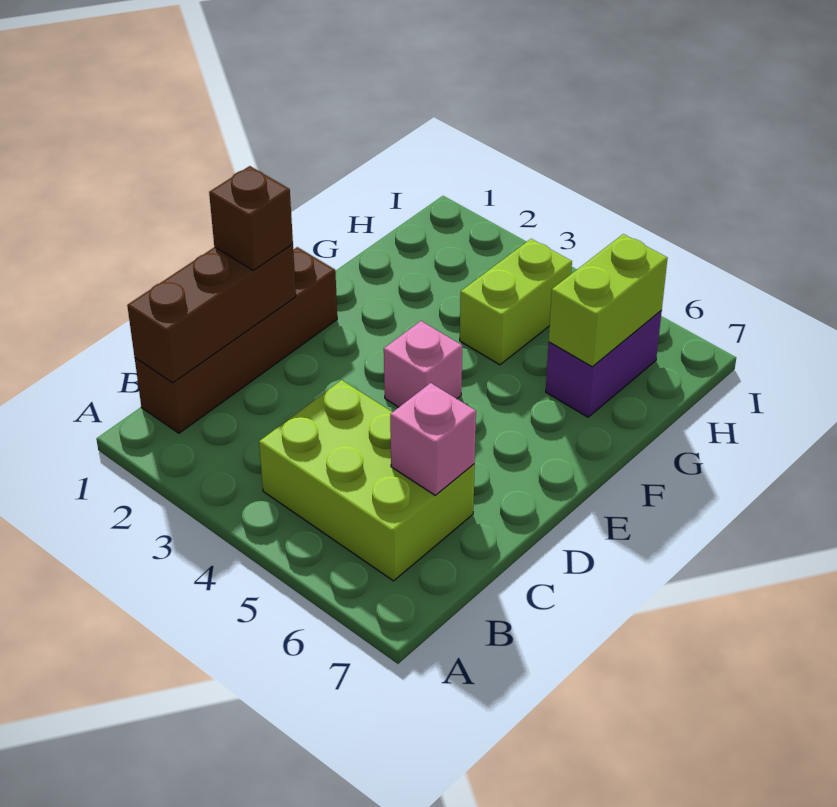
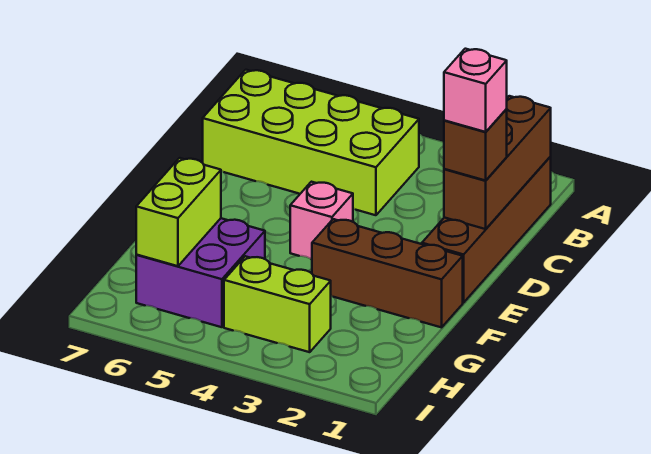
lime brick B4:C6 level 1 -> lime brick B4:C7 level 1
pink brick C6 level 2 -> pink brick D1 level 4
none -> brown brick F1:F3 level 1
lime brick G4:H4 level 1 -> lime brick H3:H4 level 1
purple brick G6:H6 level 1 -> purple brick G5:H6 level 1

